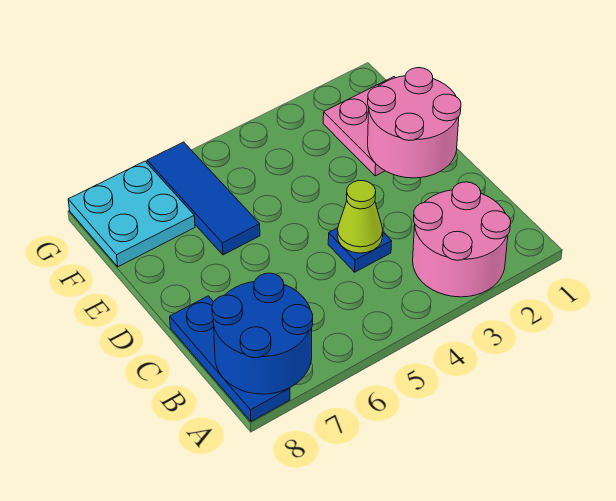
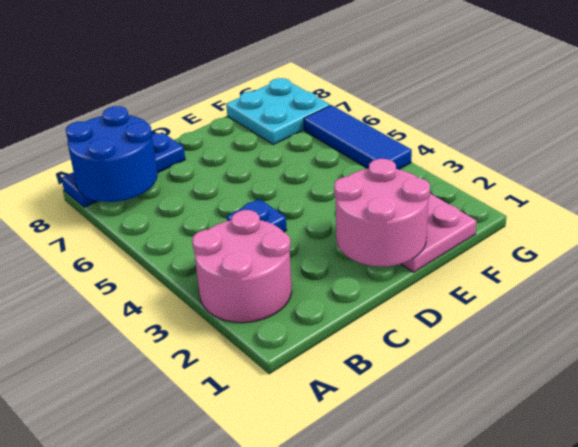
lime cone C4 level 2 -> none
blue tile E6:G6 level 1 -> blue tile G4:G6 level 1

